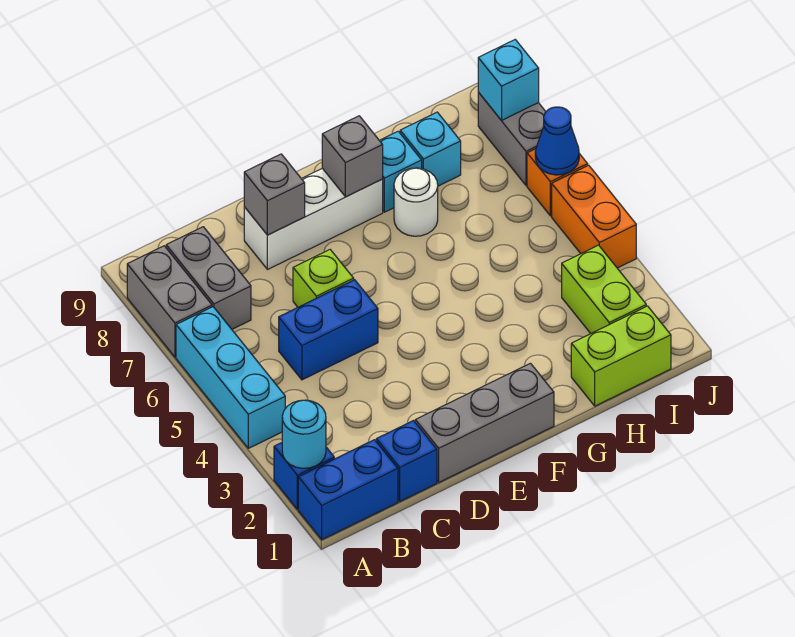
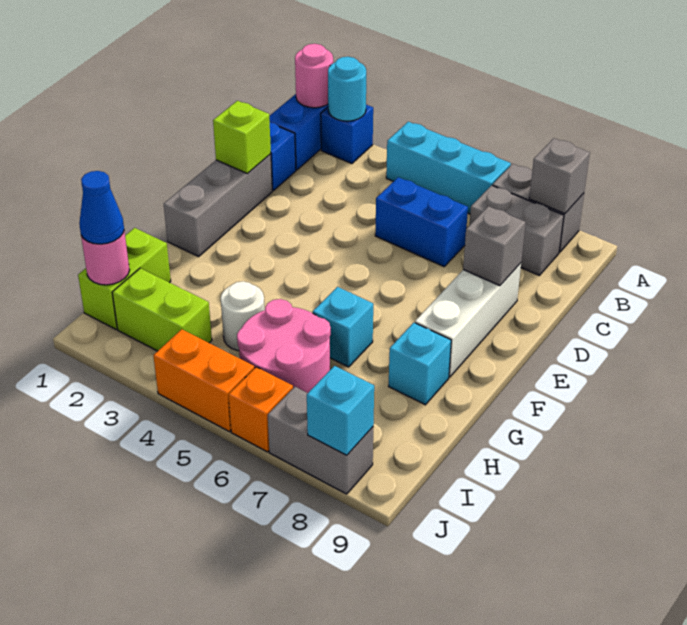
none -> pink round brick A1 level 2
blue brick C5:D5 level 1 -> blue brick C5:C6 level 1
lime brick D6 level 1 -> lime brick D1 level 2
grey brick F8 level 2 -> grey brick A8 level 2
white round brick G7 level 1 -> white round brick H4 level 1
none -> pink round brick H5:I6 level 1
cyan brick H8 level 1 -> cyan brick G6 level 1
none -> pink round brick I1 level 2
blue cone J6 level 2 -> blue cone I1 level 3

